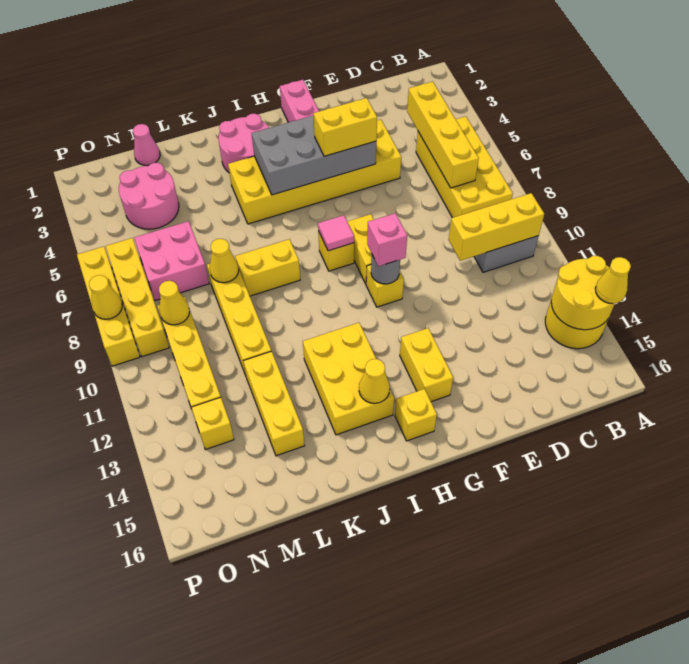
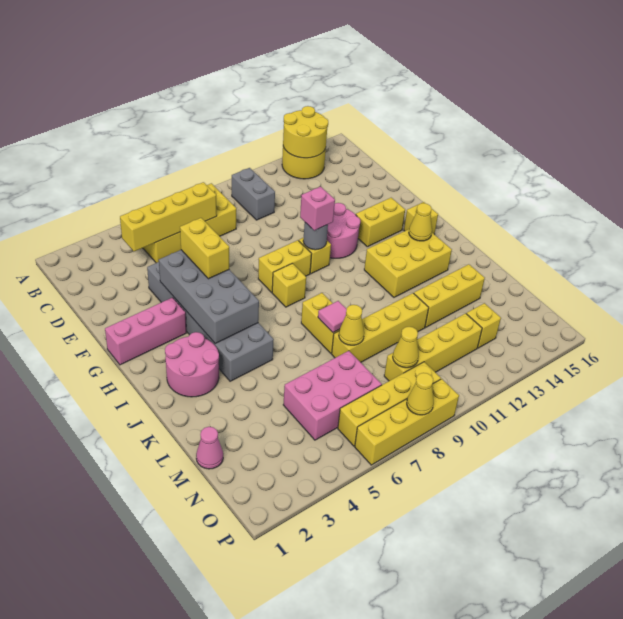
yellow cone A14 level 3 -> none
yellow brick B10:D10 level 2 -> none
yellow brick E4:J5 level 1 -> grey brick E4:J5 level 1
pink tile H8 level 2 -> pink tile K8 level 2
pink round brick M3:N4 level 1 -> pink round brick F11:G12 level 1
pink brick M6:N7 level 1 -> pink brick M5:N7 level 1

